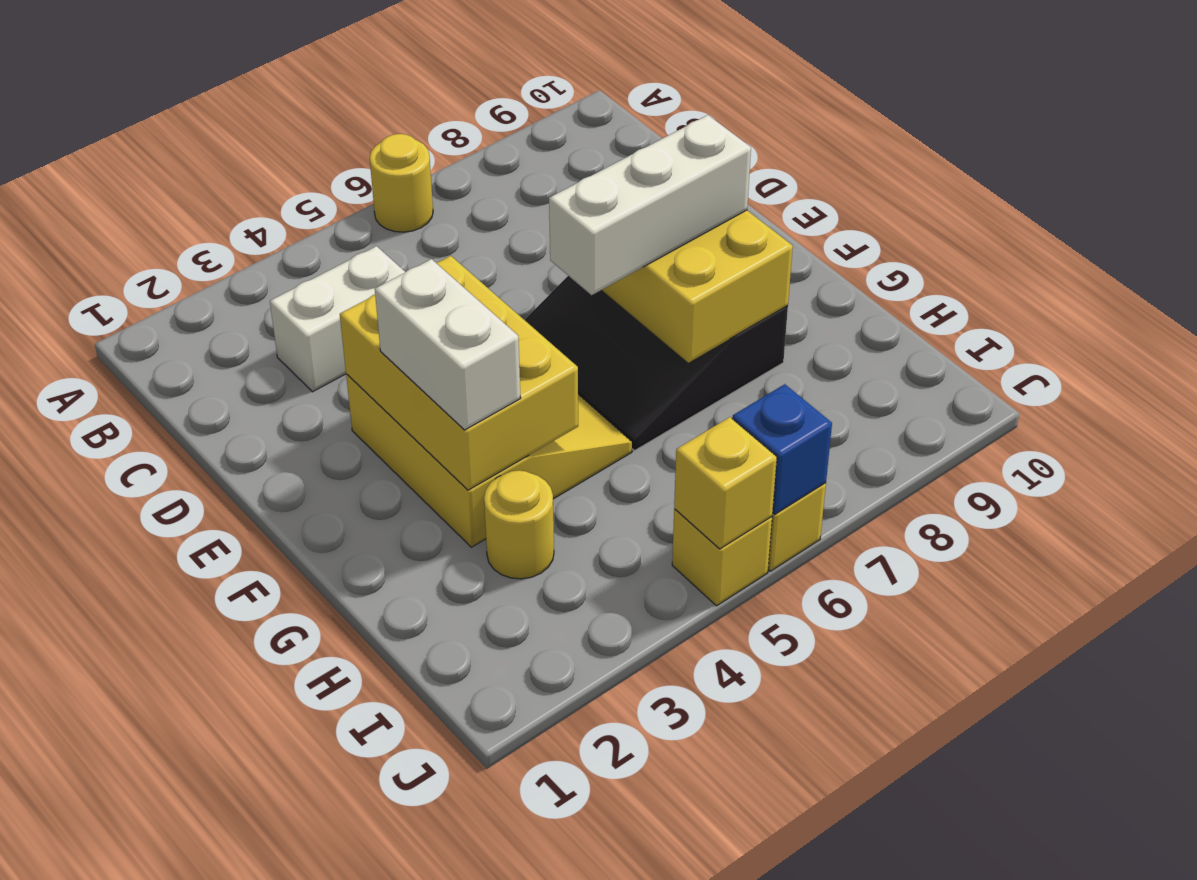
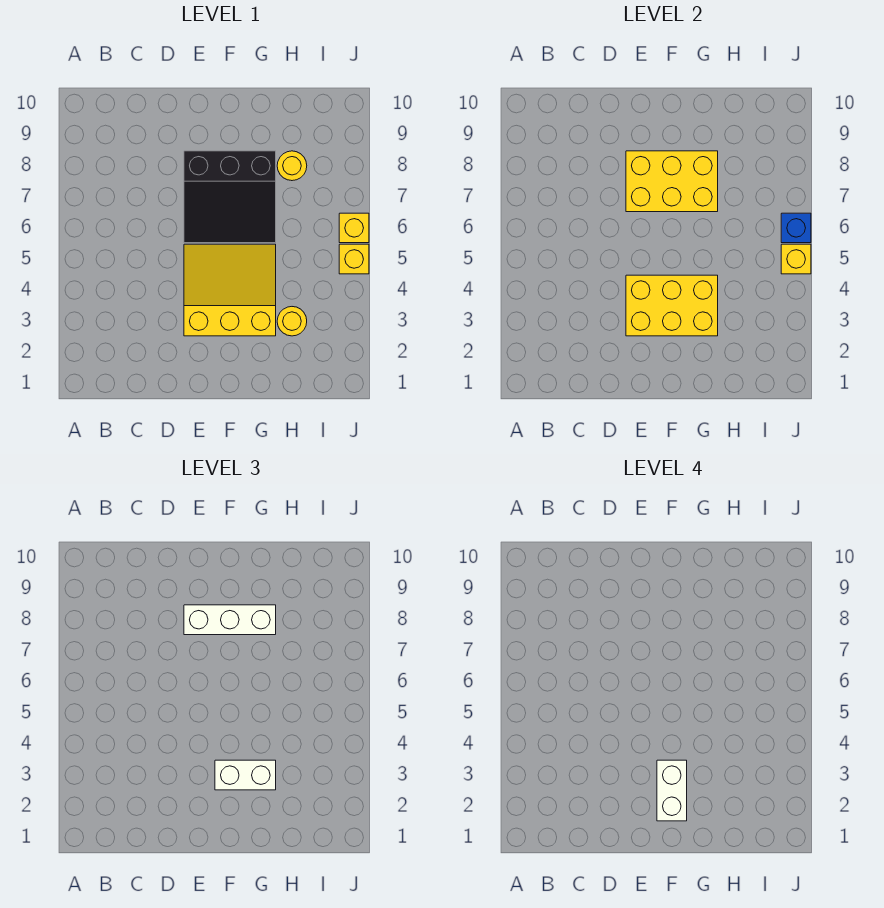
yellow round brick A6 level 1 -> yellow round brick H8 level 1
white brick C3:C4 level 1 -> white brick F2:F3 level 4
white brick F6:F8 level 3 -> white brick E8:G8 level 3

